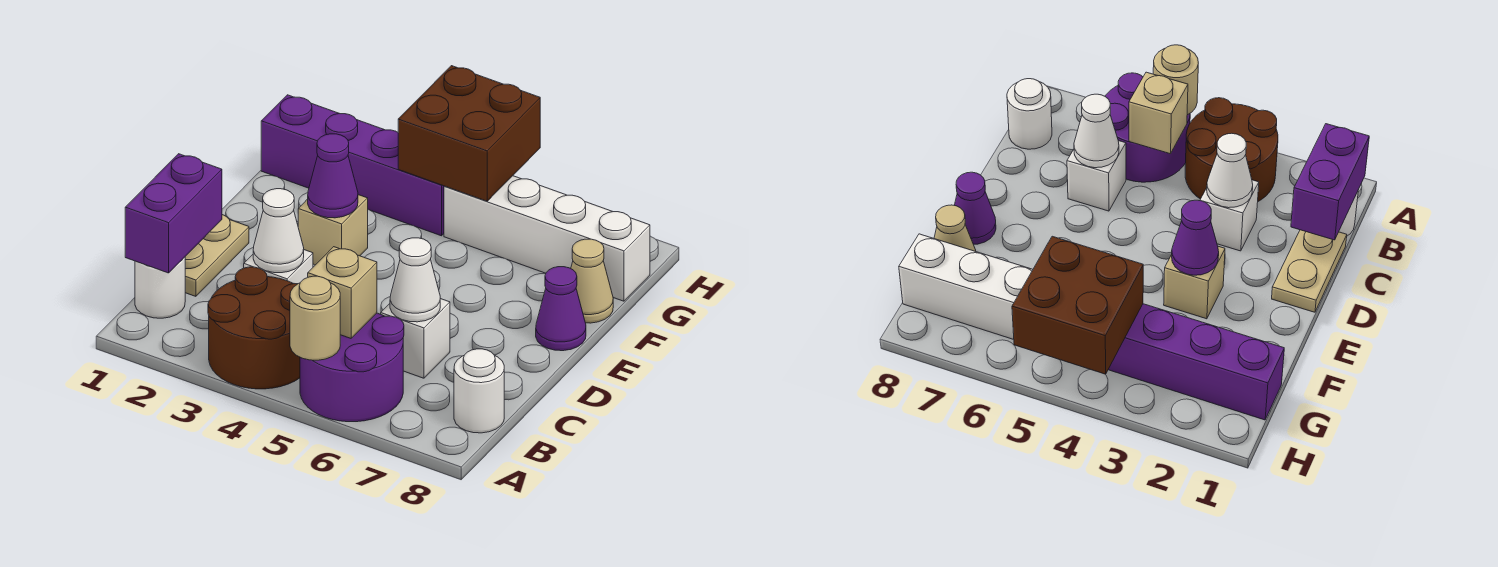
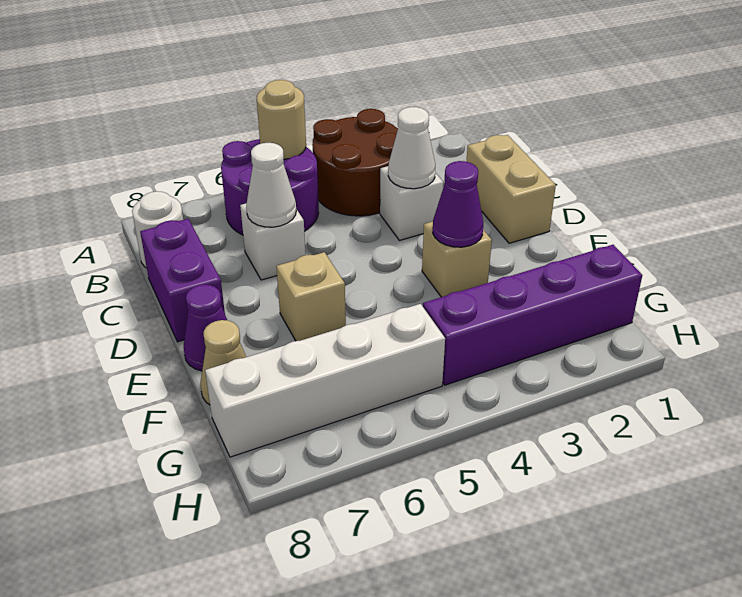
white round brick B1 level 1 -> none
purple brick B1:C1 level 2 -> purple brick C8:D8 level 1
tan brick B5 level 2 -> tan brick E6 level 1
tan plate C1:D1 level 1 -> tan brick C1:D1 level 1
brown brick G4:H5 level 2 -> none

